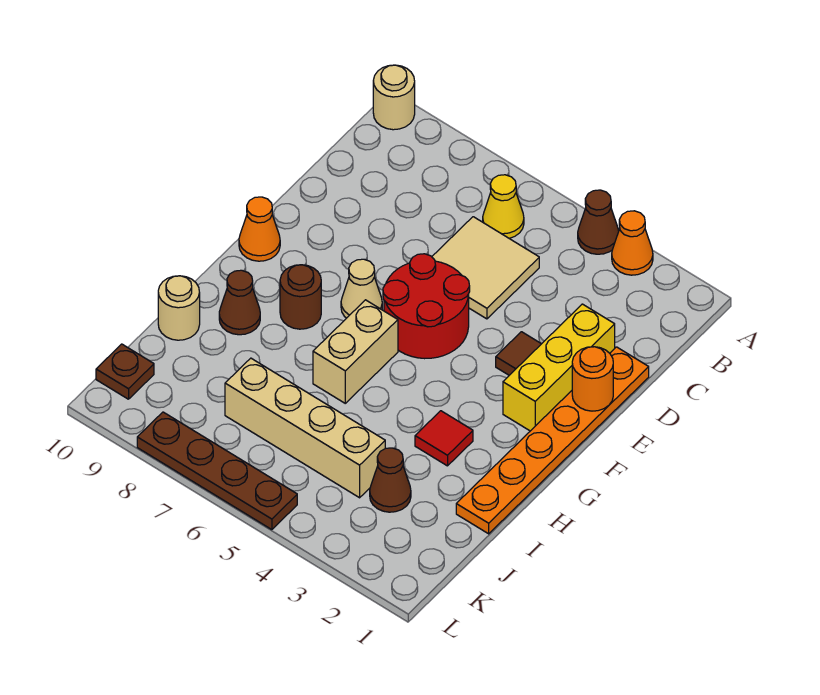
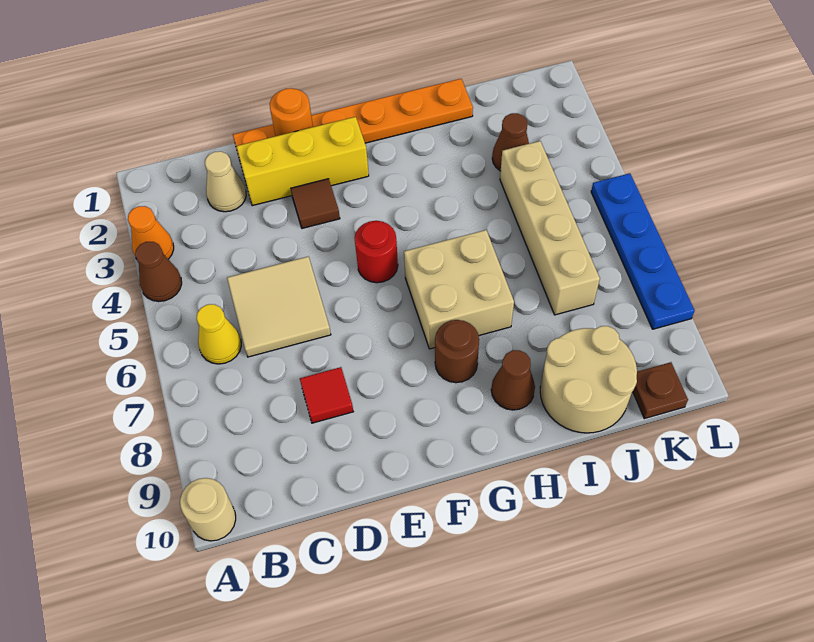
red round brick E5:F6 level 1 -> red round brick F5 level 1
tan cone F7 level 1 -> tan cone C2 level 1
orange cone F10 level 1 -> none
tan brick G6:H6 level 1 -> tan brick G6:H7 level 1
red tile H3 level 1 -> red tile D8 level 1
tan round brick I10 level 1 -> tan round brick I9:J10 level 1
brown plate L5:L8 level 1 -> blue plate L5:L8 level 1

